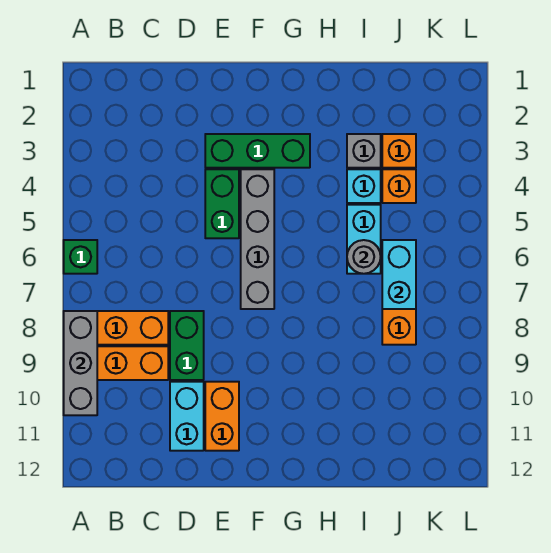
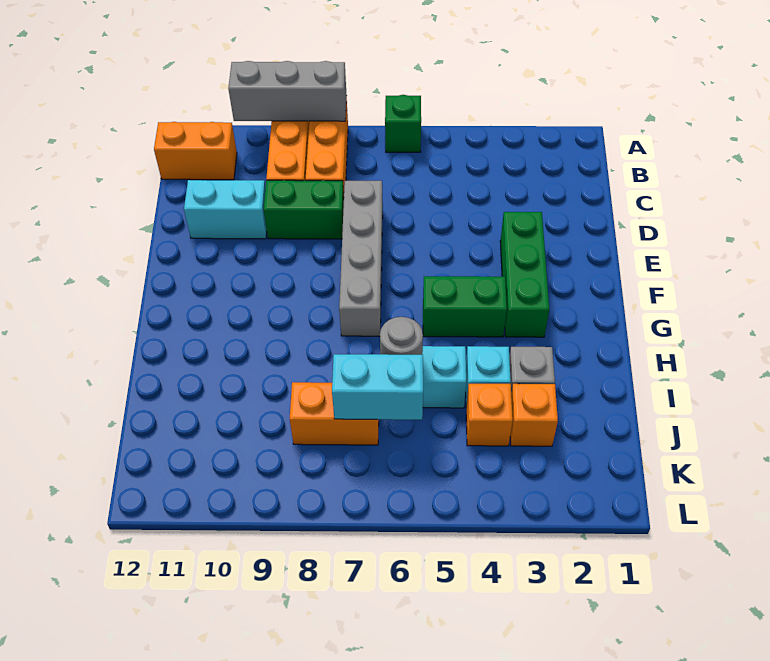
green brick E4:E5 level 1 -> green brick G4:G5 level 1
orange brick E10:E11 level 1 -> orange brick B11:B12 level 1
grey brick F4:F7 level 1 -> grey brick D7:G7 level 1

